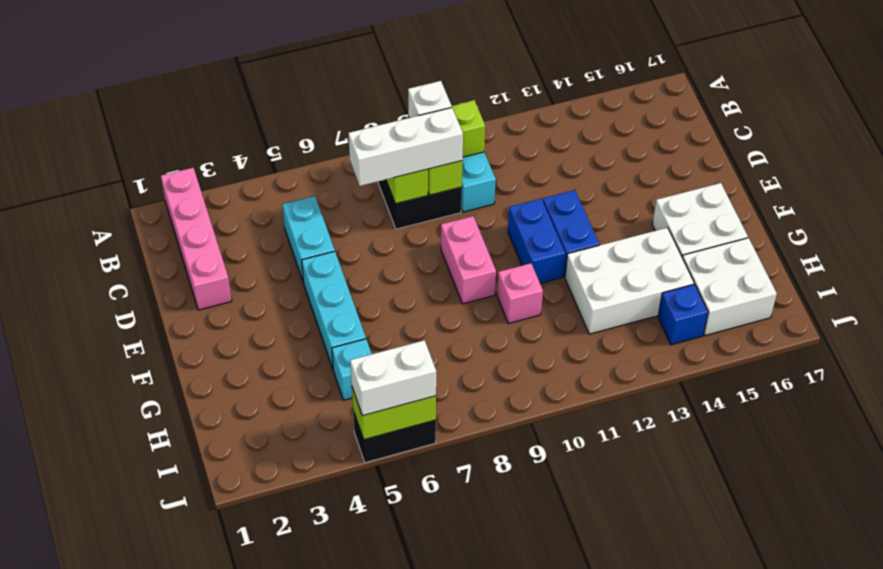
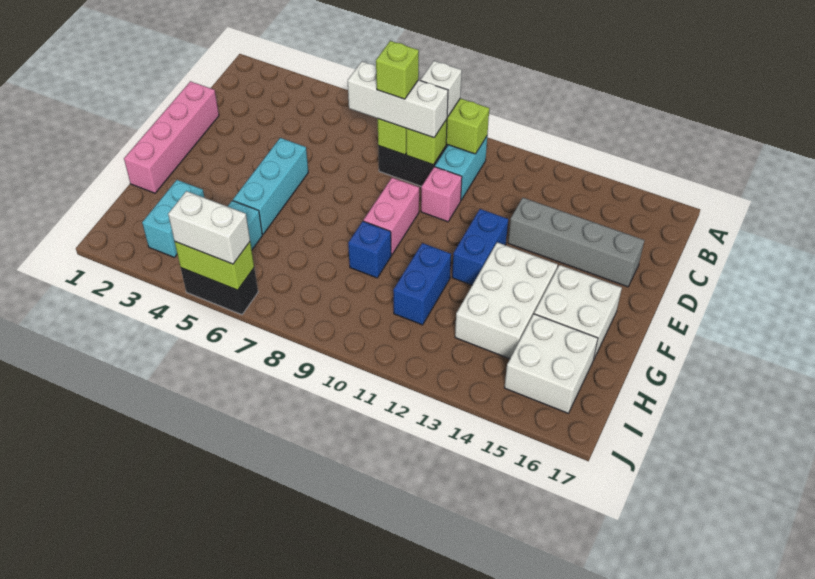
pink brick A2:D2 level 1 -> pink brick D1:G1 level 1
cyan brick C5:D5 level 1 -> cyan brick H3:I3 level 1
none -> lime brick C8 level 4
none -> grey brick D13:D16 level 1
blue brick E11:F11 level 1 -> blue brick G11:H11 level 1
pink brick G10 level 1 -> pink brick D10 level 1
white brick G12:H14 level 1 -> white brick F13:H14 level 1
blue brick I14 level 1 -> blue brick G9 level 1

